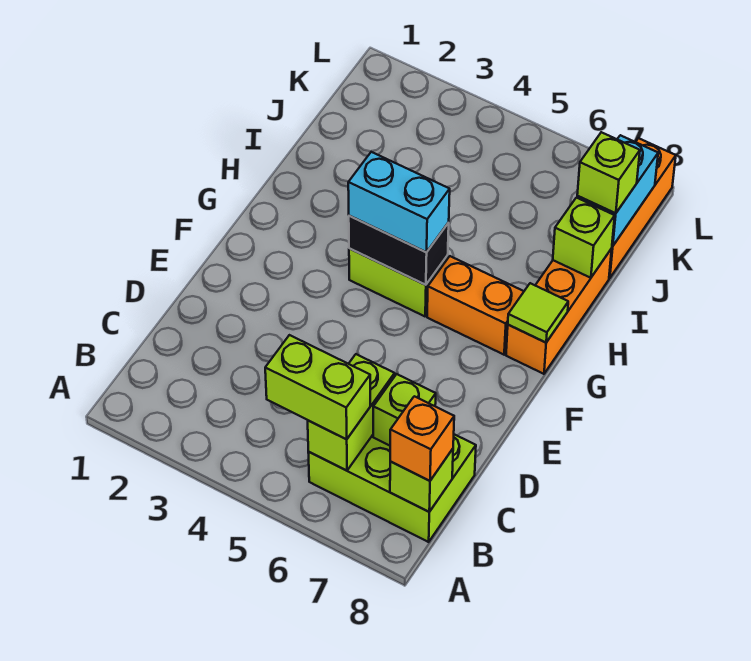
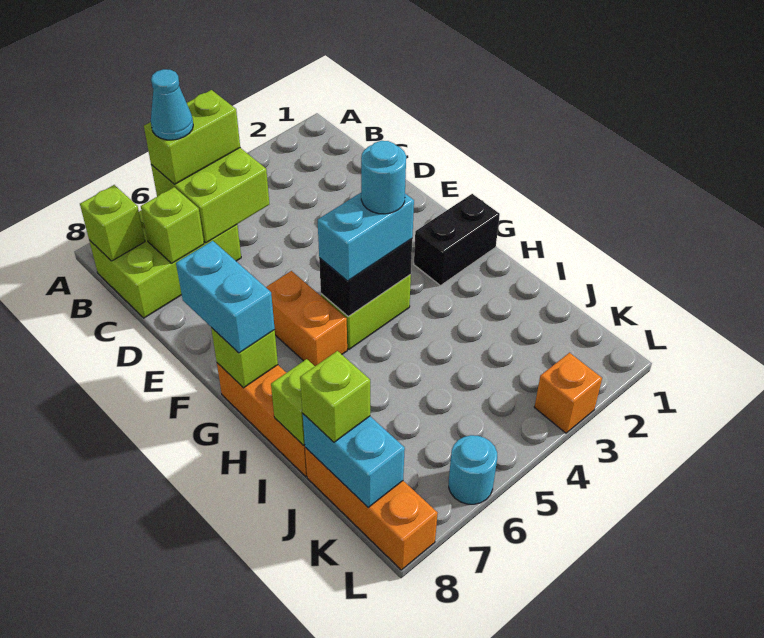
lime brick B6:C6 level 2 -> lime brick B5:C6 level 2
none -> cyan cone B6 level 4
orange brick B8 level 3 -> orange brick L3 level 1
none -> cyan brick F8:G8 level 3
none -> black brick G1:G2 level 1
none -> cyan round brick G4 level 4
orange brick G6:G7 level 1 -> orange brick F6:G6 level 1
lime tile G8 level 2 -> lime brick G8 level 2
none -> cyan round brick L6 level 1

